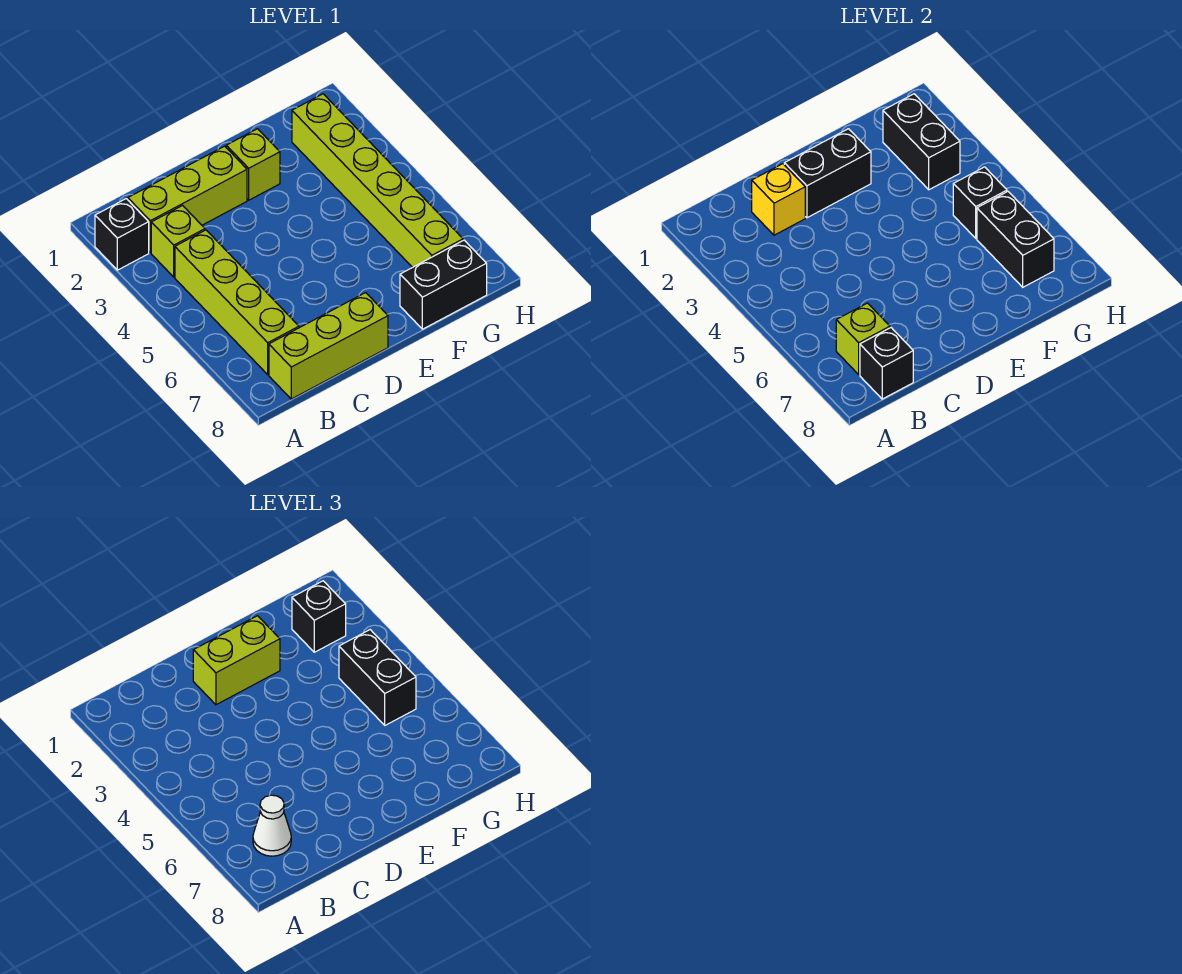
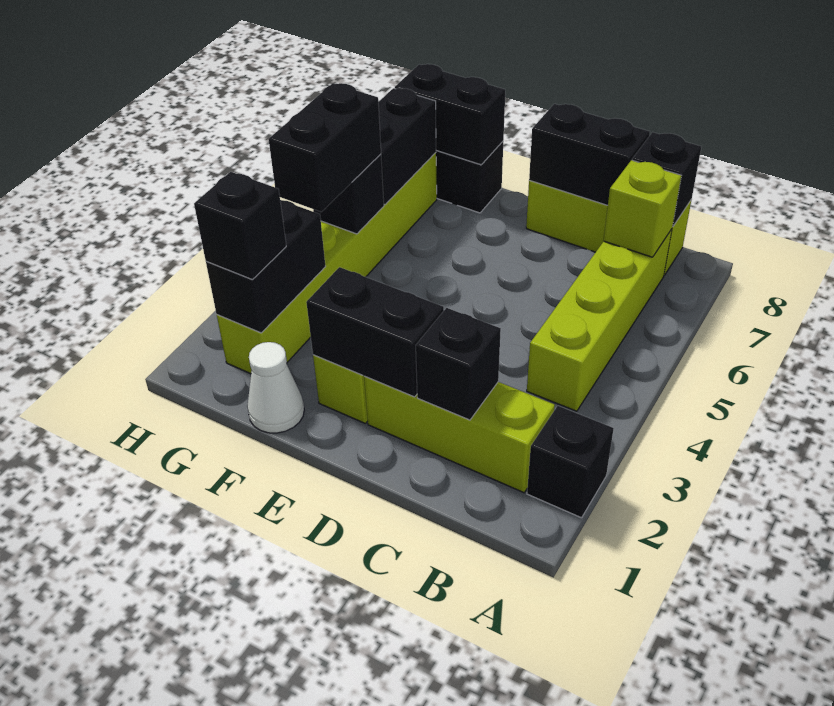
lime brick B3 level 1 -> none
white cone B7 level 3 -> white cone F1 level 1
yellow brick C2 level 2 -> black brick C2 level 2
none -> black brick C8:D8 level 2
lime brick D2:E2 level 3 -> none
none -> black brick F8:G8 level 2

